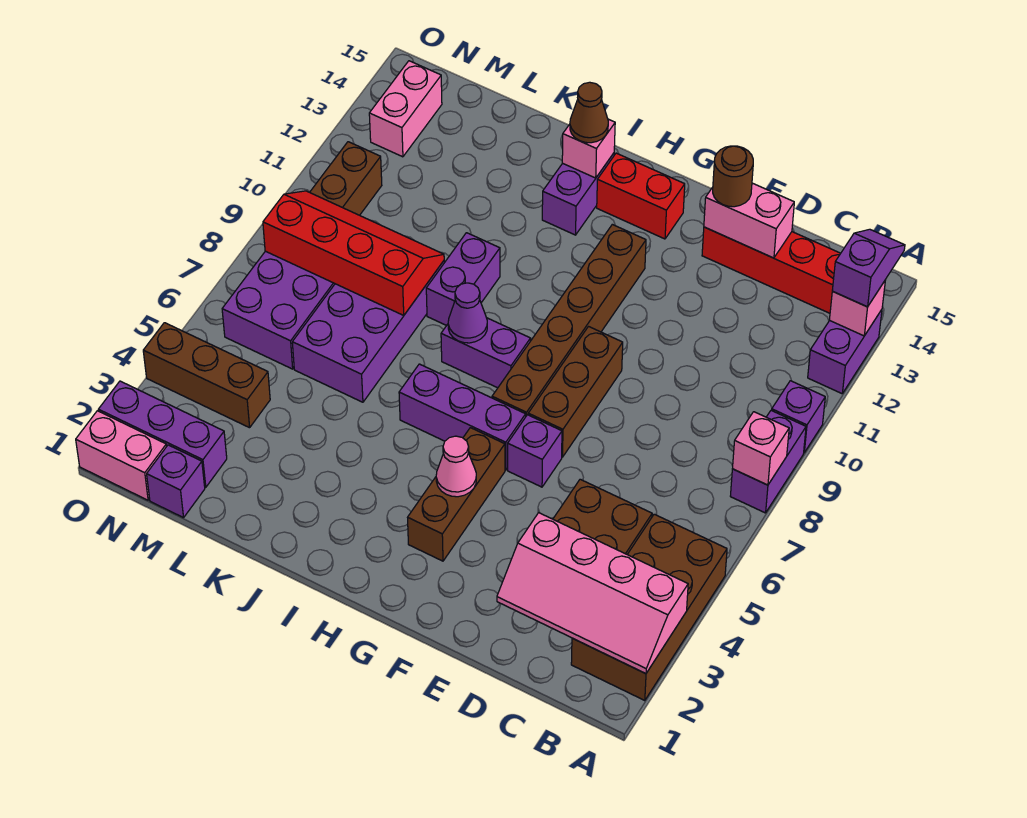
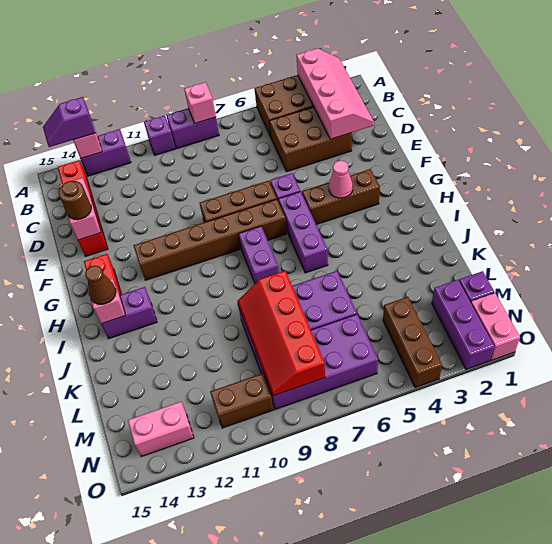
purple cone I8 level 2 -> none
purple brick J9:J10 level 1 -> none

